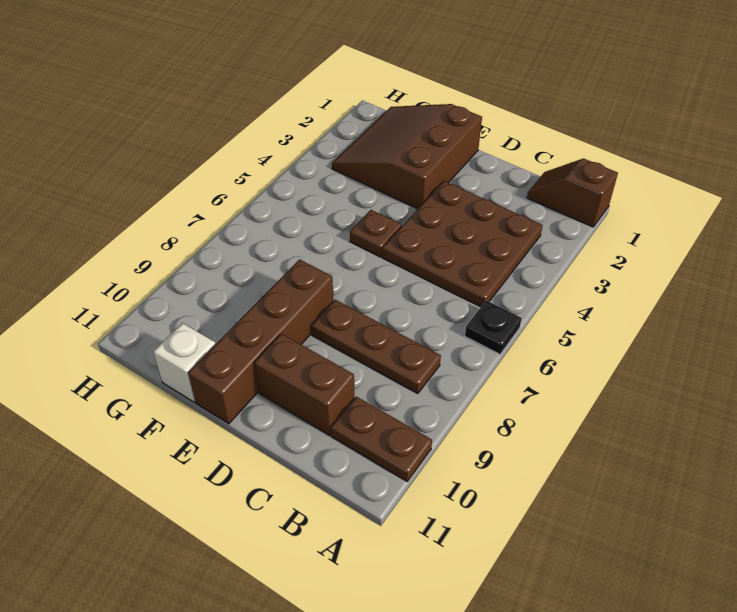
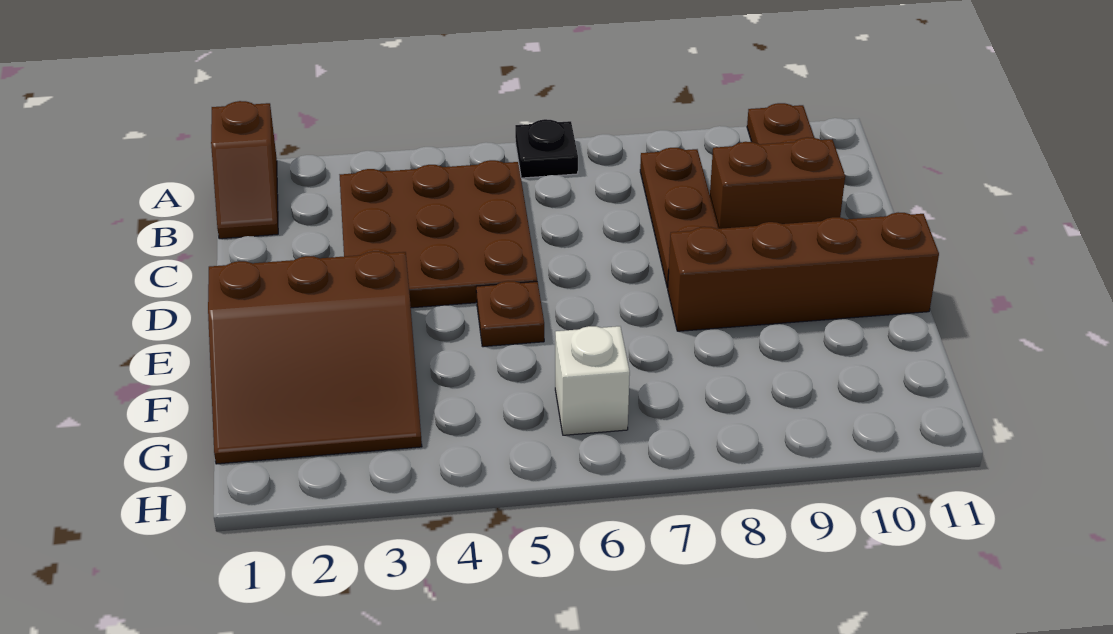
brown brick C10:D10 level 1 -> brown brick C9:C10 level 1
white brick F11 level 1 -> white brick G6 level 1

